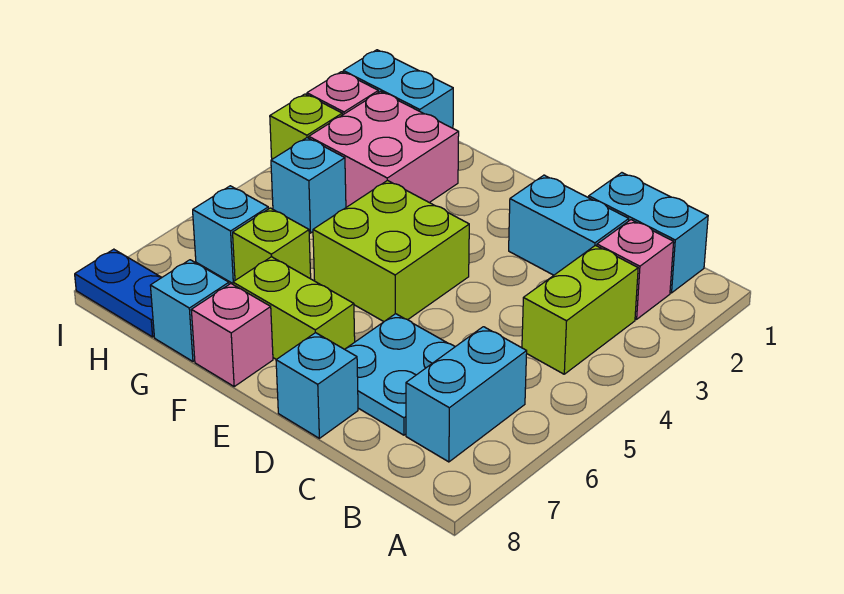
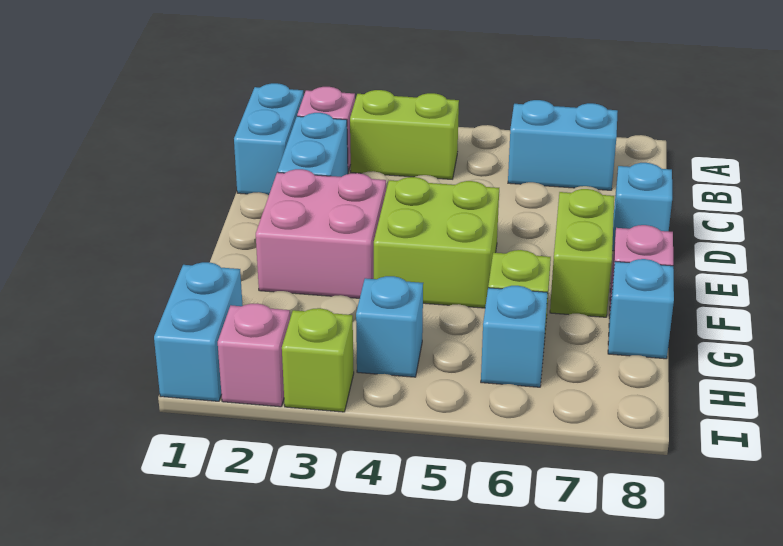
cyan plate C6:D7 level 1 -> none
pink brick G2:H3 level 1 -> pink brick E2:F3 level 1
blue plate H8:I8 level 1 -> none

